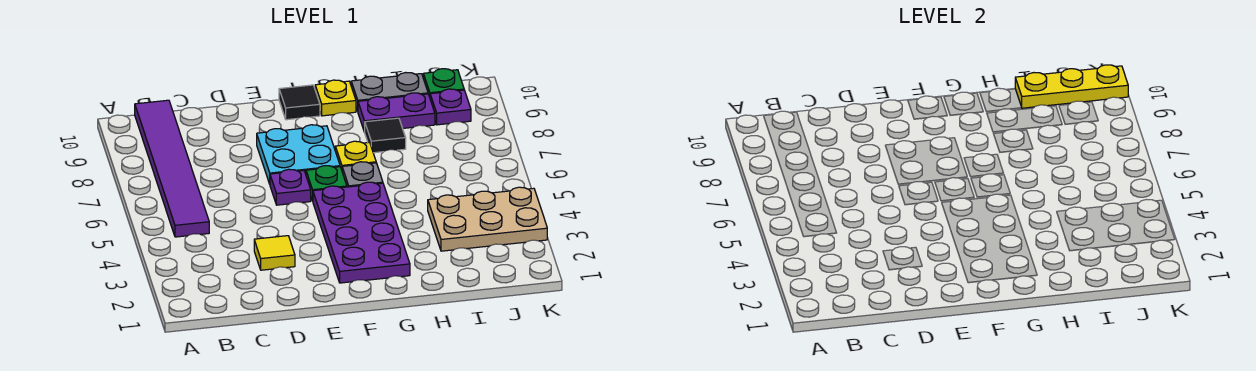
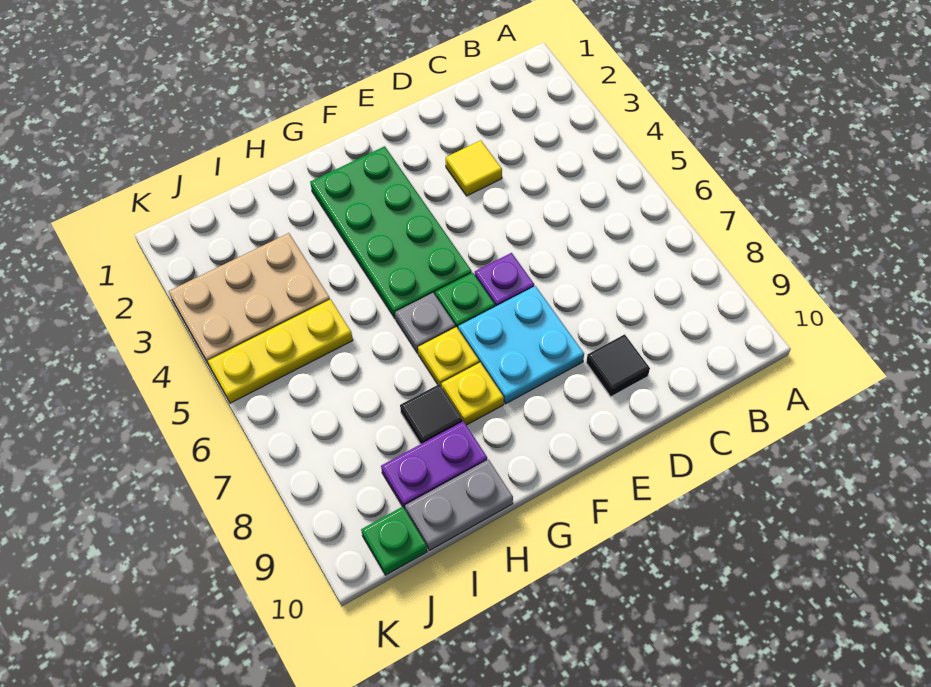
purple tile B5:B10 level 1 -> none
purple plate F2:G5 level 1 -> green plate F2:G5 level 1
black tile F10 level 1 -> black tile D9 level 1
yellow plate G10 level 1 -> yellow plate G8 level 1
yellow plate I10:K10 level 2 -> yellow plate I5:K5 level 1
purple plate J9 level 1 -> none

